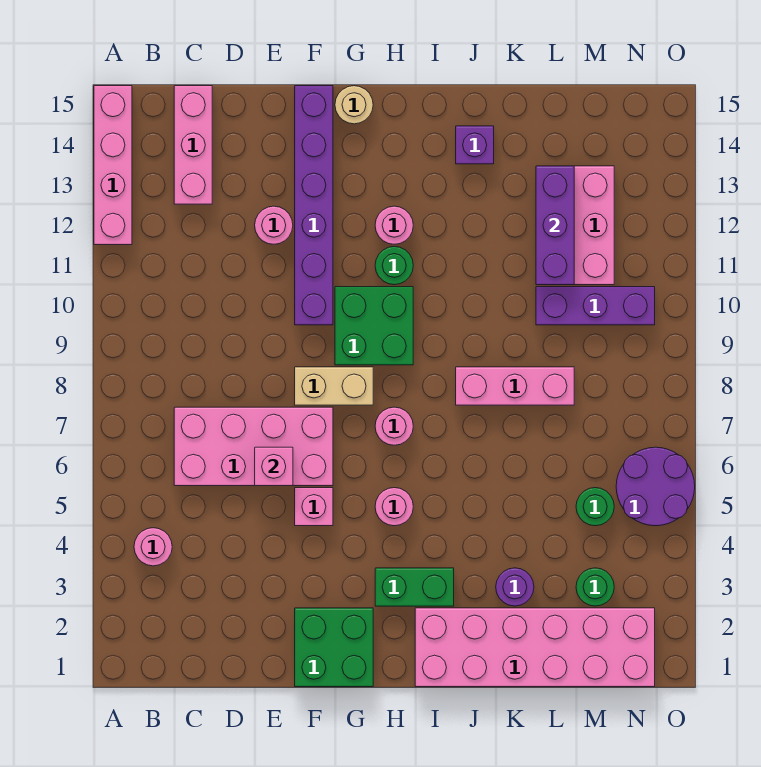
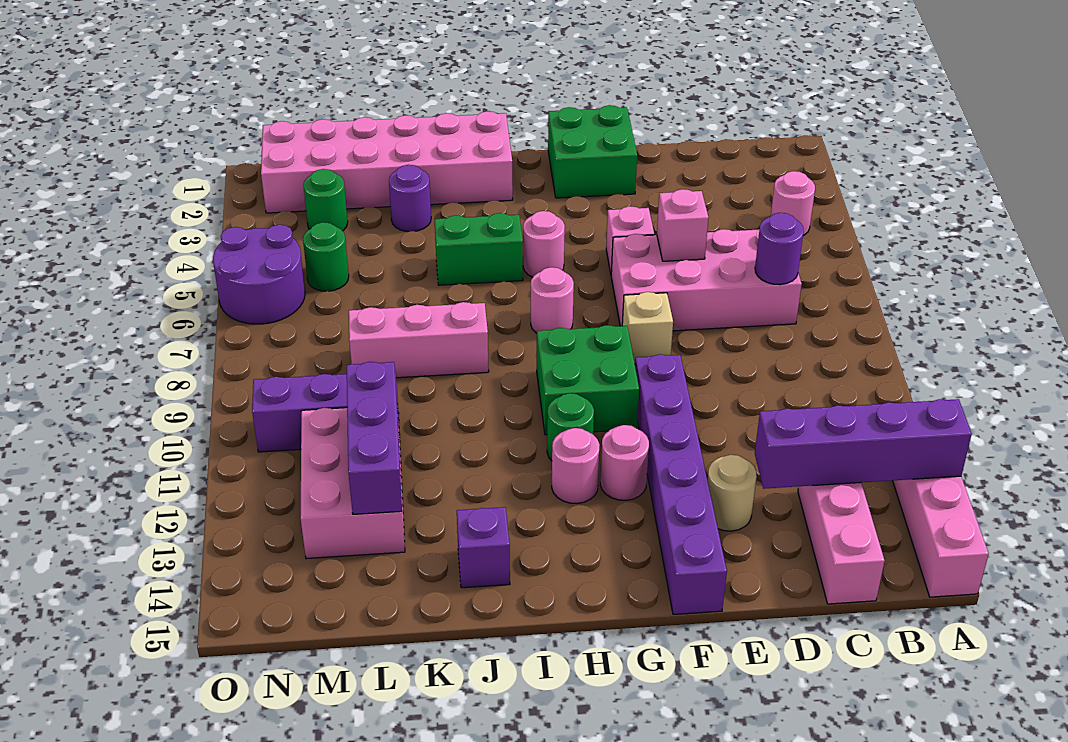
none -> purple brick A13:D13 level 2
none -> purple round brick C7 level 2
pink round brick E12 level 1 -> pink round brick G12 level 1
tan brick F8:G8 level 1 -> tan brick F8 level 1
tan round brick G15 level 1 -> tan round brick E13 level 1
green brick H3:I3 level 1 -> green brick I5:J5 level 1

